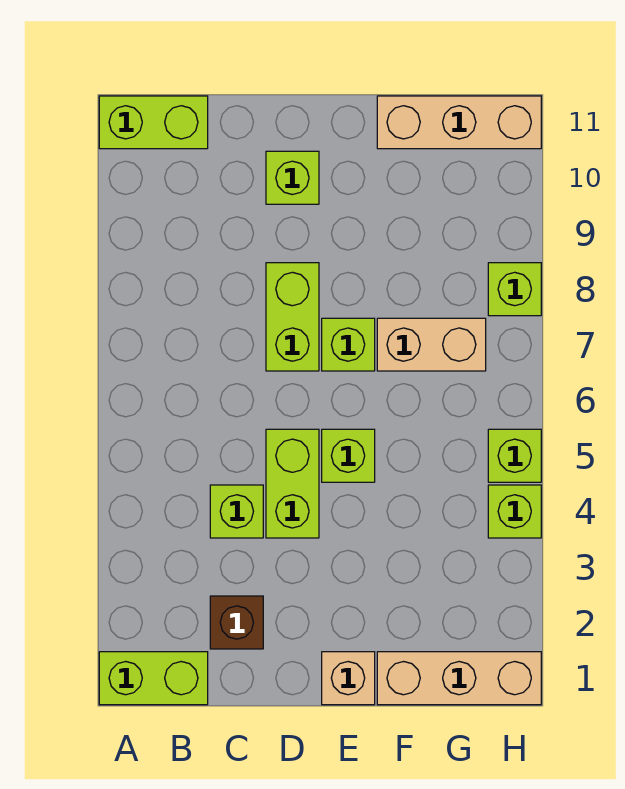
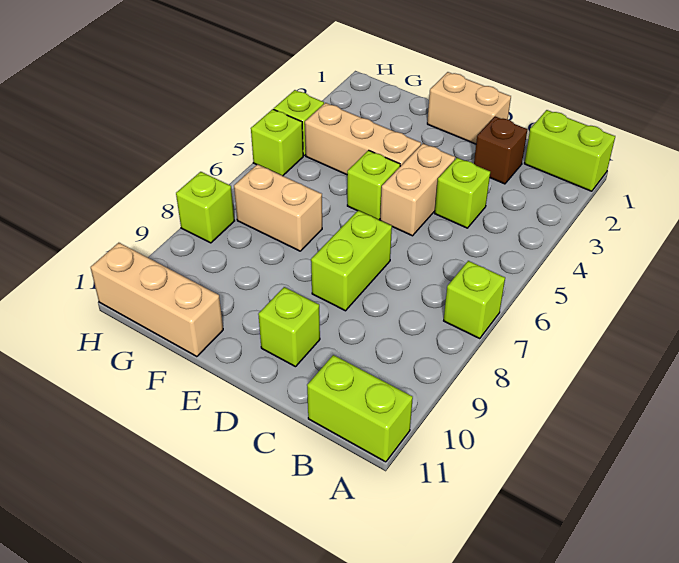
lime brick D4:D5 level 1 -> tan brick D4:D5 level 1
tan brick E1 level 1 -> tan brick D1:E1 level 1
lime brick E7 level 1 -> lime brick A7 level 1
tan brick F1:H1 level 1 -> tan brick E4:G4 level 1

